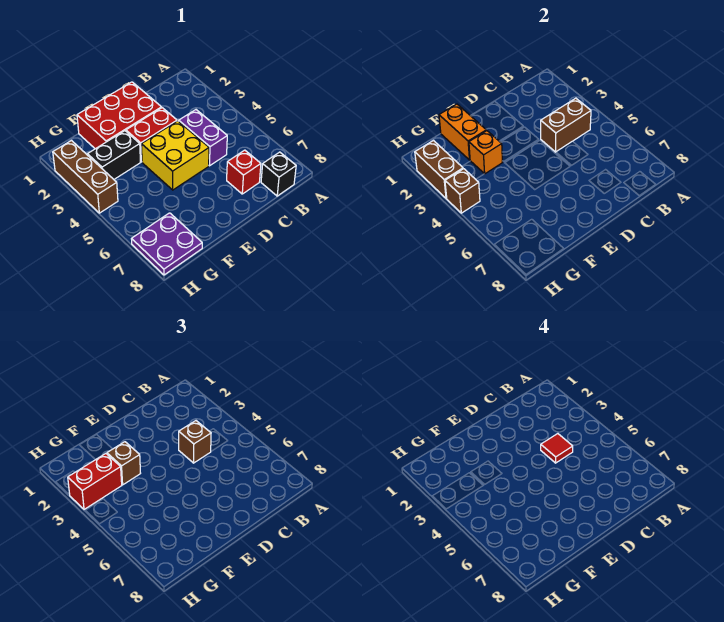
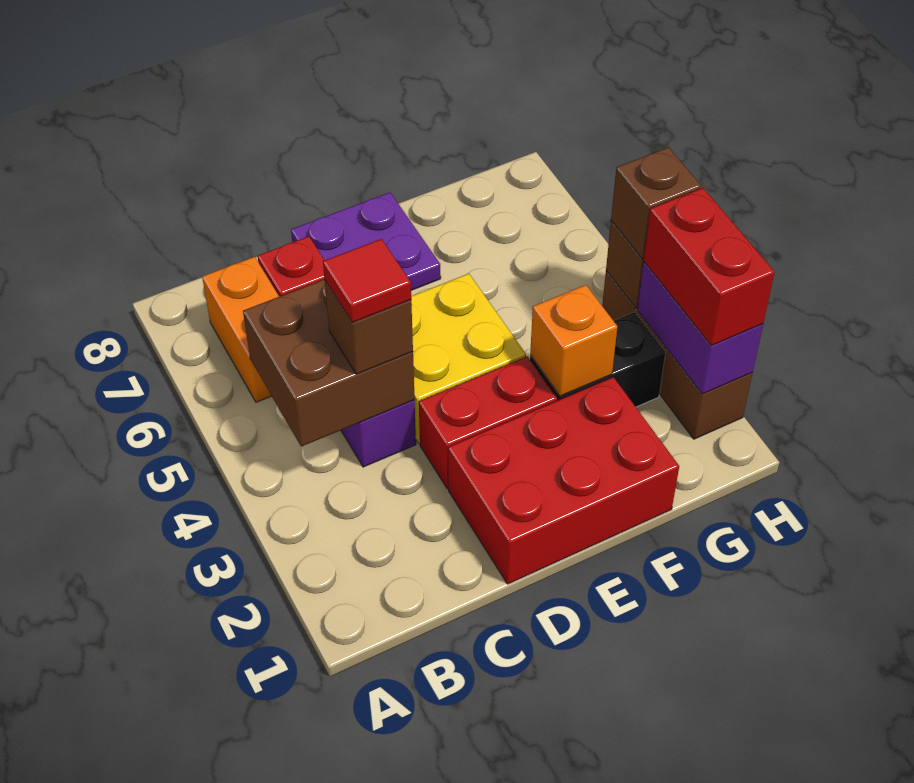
brown brick B4:C4 level 2 -> brown brick B4:C5 level 2
black brick B8 level 1 -> none
orange brick F1:F2 level 2 -> orange brick B6:B7 level 1
brown brick F3 level 3 -> brown brick H4 level 3
red brick G3:H3 level 3 -> red brick H2:H3 level 3
purple plate G7:H8 level 1 -> purple plate D7:E8 level 1
brown brick H2:H3 level 2 -> purple brick H2:H3 level 2

